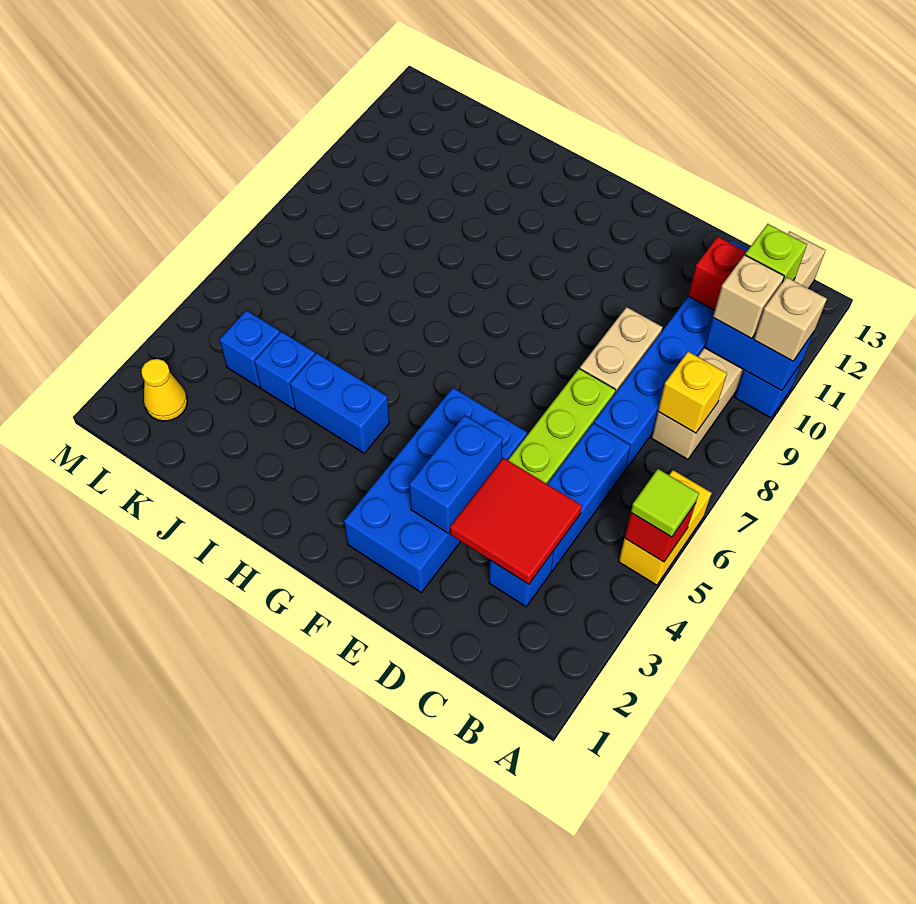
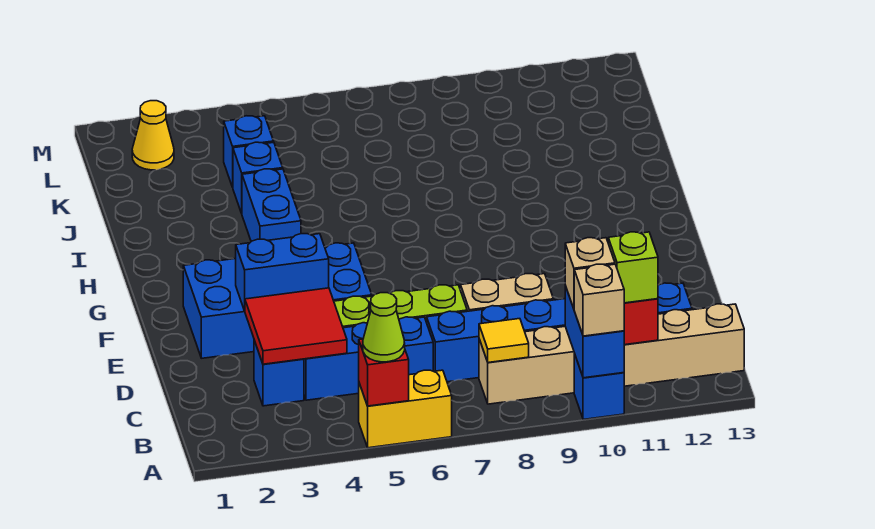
lime tile A5 level 3 -> lime cone A5 level 3
yellow brick B8 level 2 -> yellow tile B8 level 2

